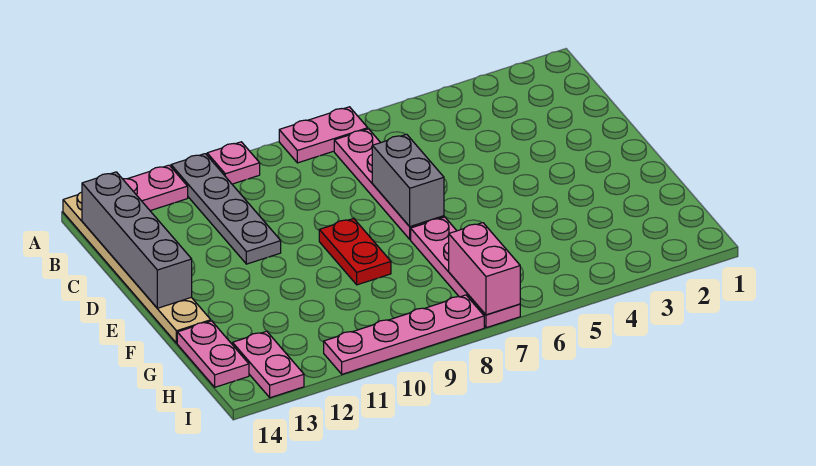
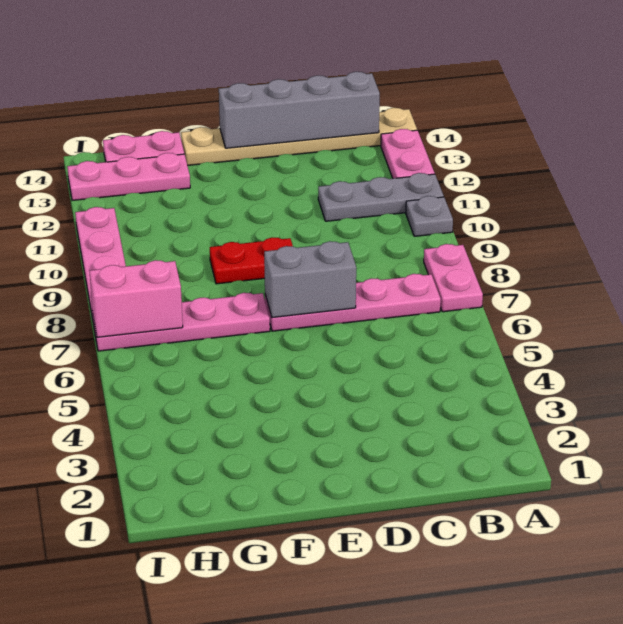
pink plate A10 level 1 -> grey plate A10 level 1
grey plate A11:D11 level 1 -> grey plate A11:C11 level 1
pink plate H13:I13 level 1 -> pink plate G13:I13 level 1

